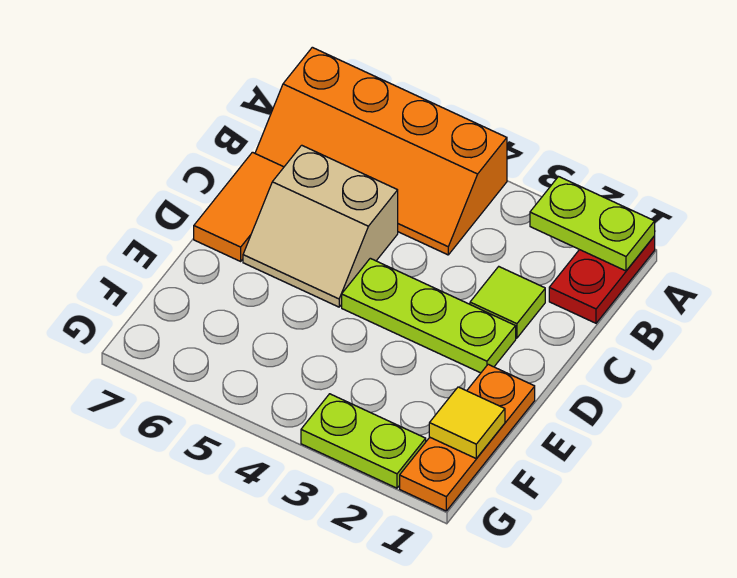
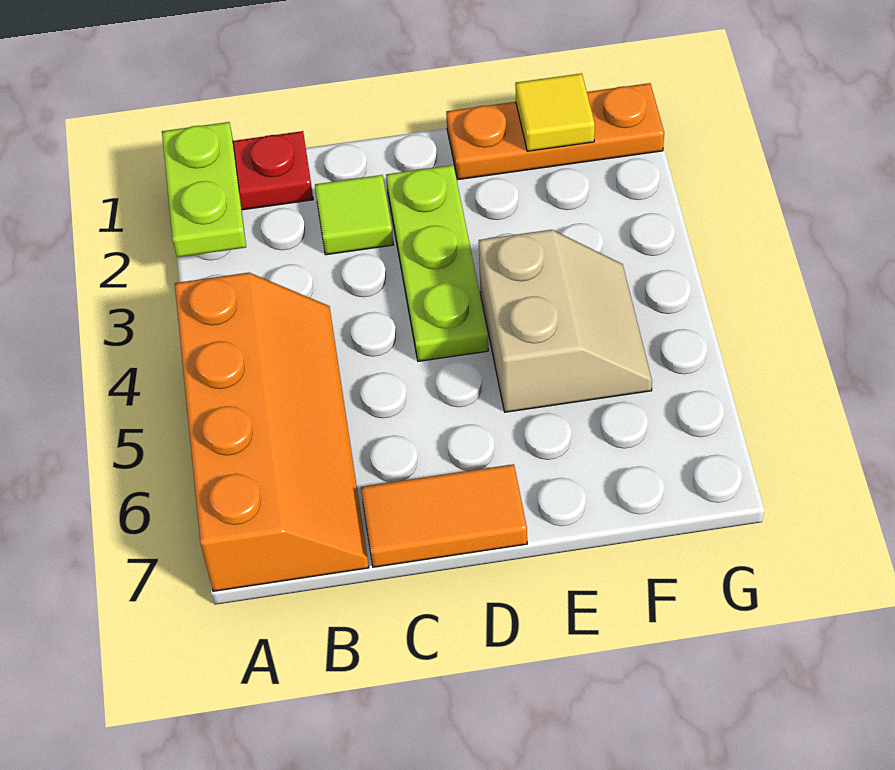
tan slope C5:D6 level 1 top C -> tan slope E4:F5 level 1 top E
lime plate G2:G3 level 1 -> none

